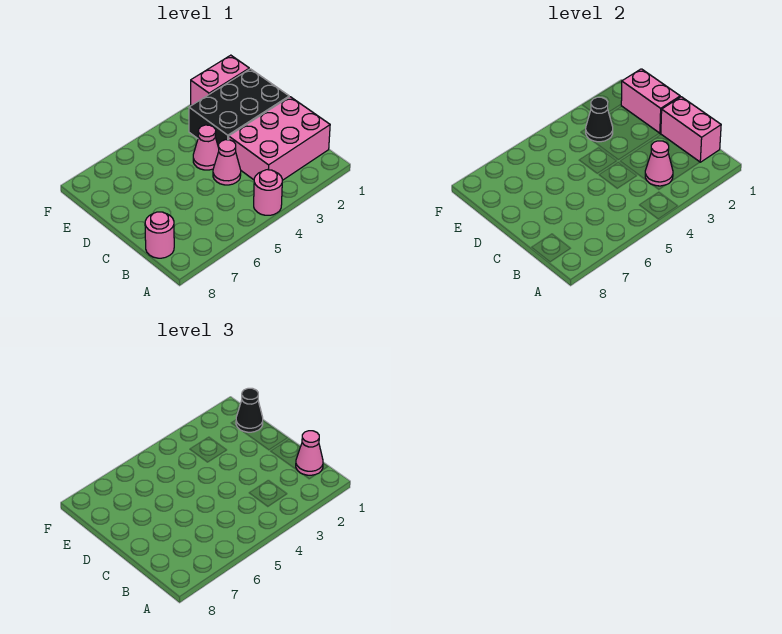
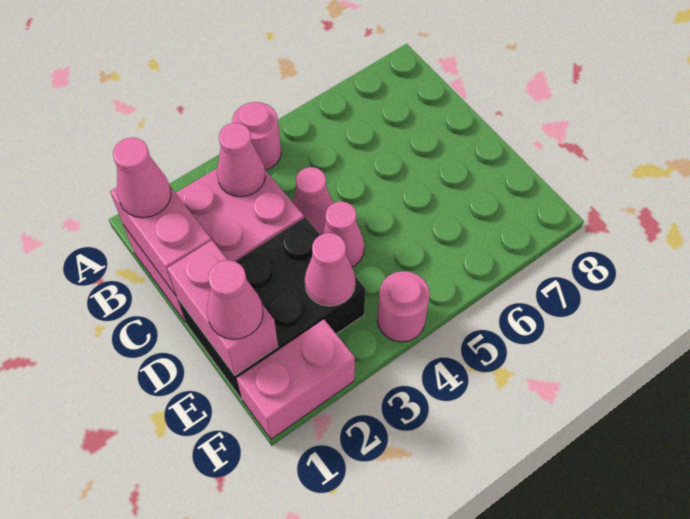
pink round brick B8 level 1 -> pink round brick F4 level 1
black cone E1 level 3 -> pink cone E1 level 3
black cone E3 level 2 -> pink cone E3 level 2

